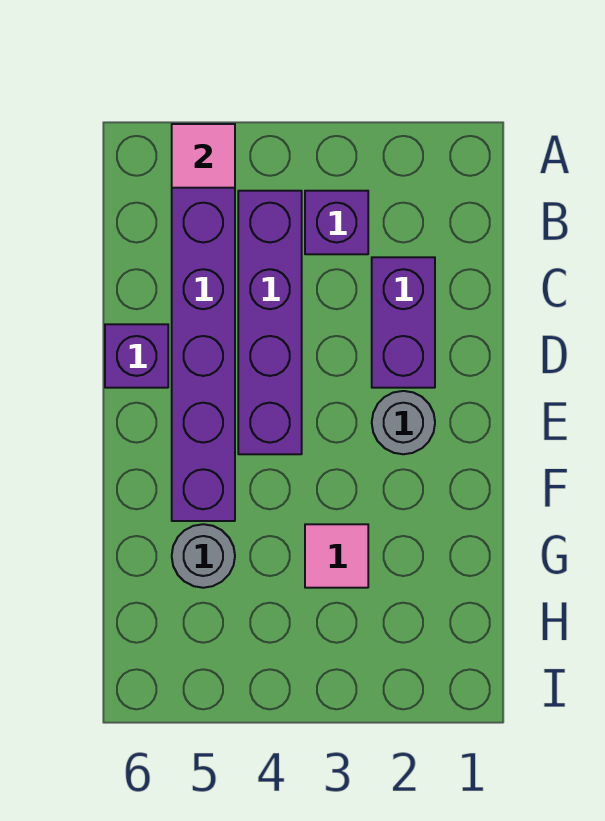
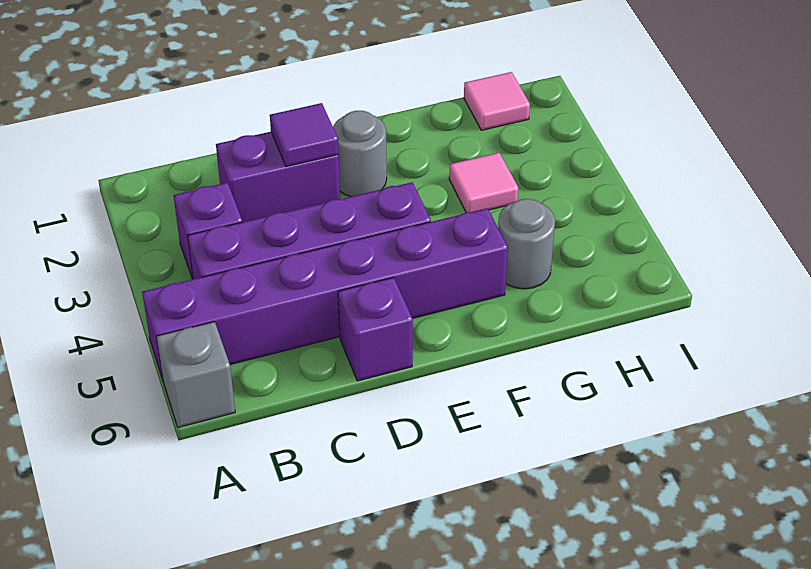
pink tile A5 level 2 -> pink tile H1 level 1
none -> grey brick A6 level 1
none -> purple tile D2 level 2

